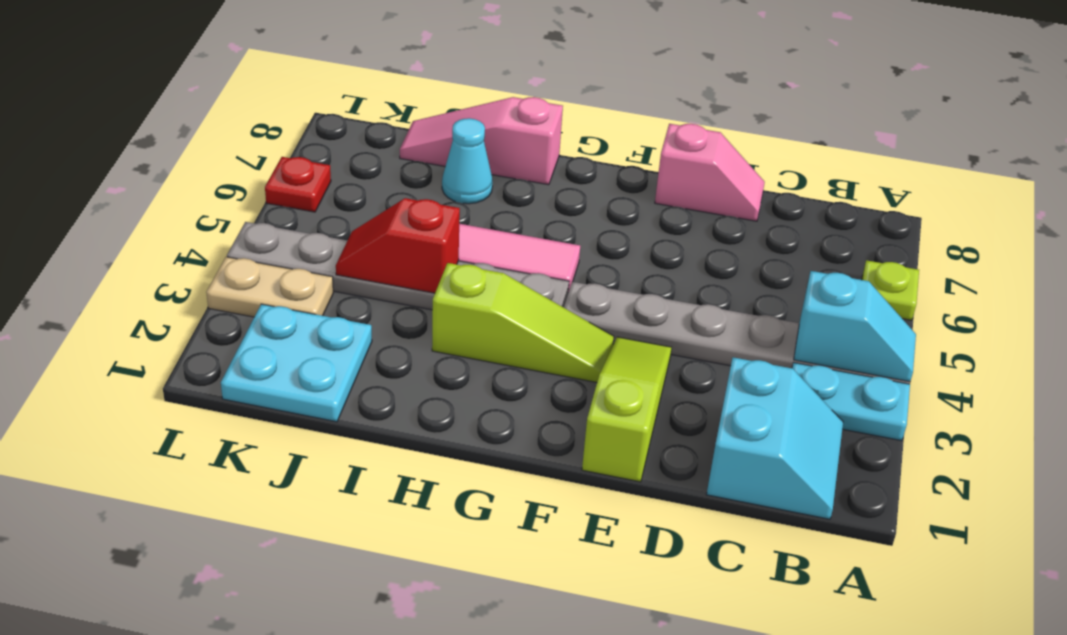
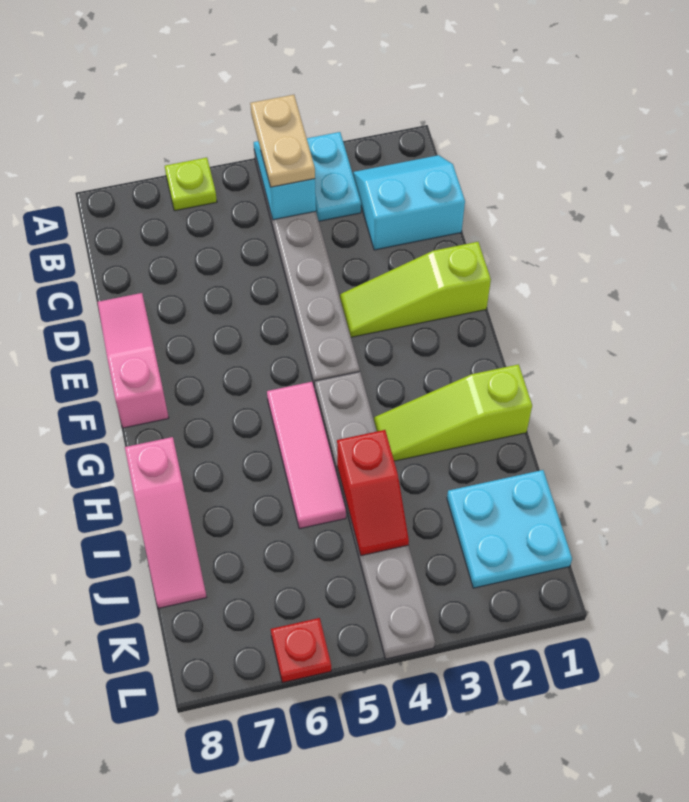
pink slope D8:E8 level 1 top E -> pink slope D8:F8 level 1 top F
lime slope F3:H3 level 1 top H -> lime slope H1:H3 level 1 top 1
cyan cone I7 level 1 -> none
tan plate K3:L3 level 1 -> tan plate A4:B4 level 3

